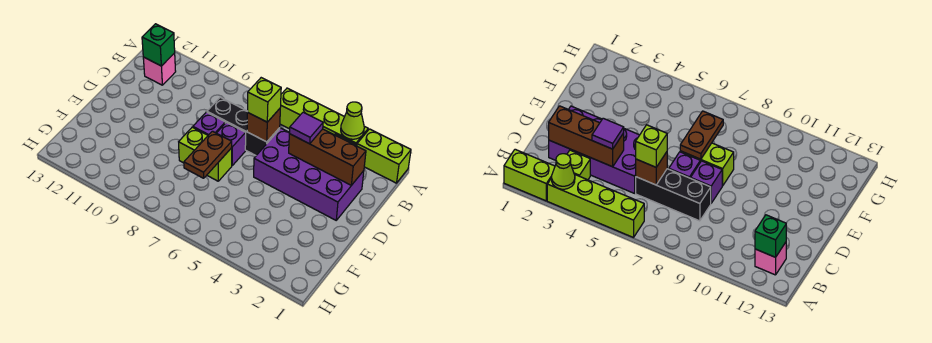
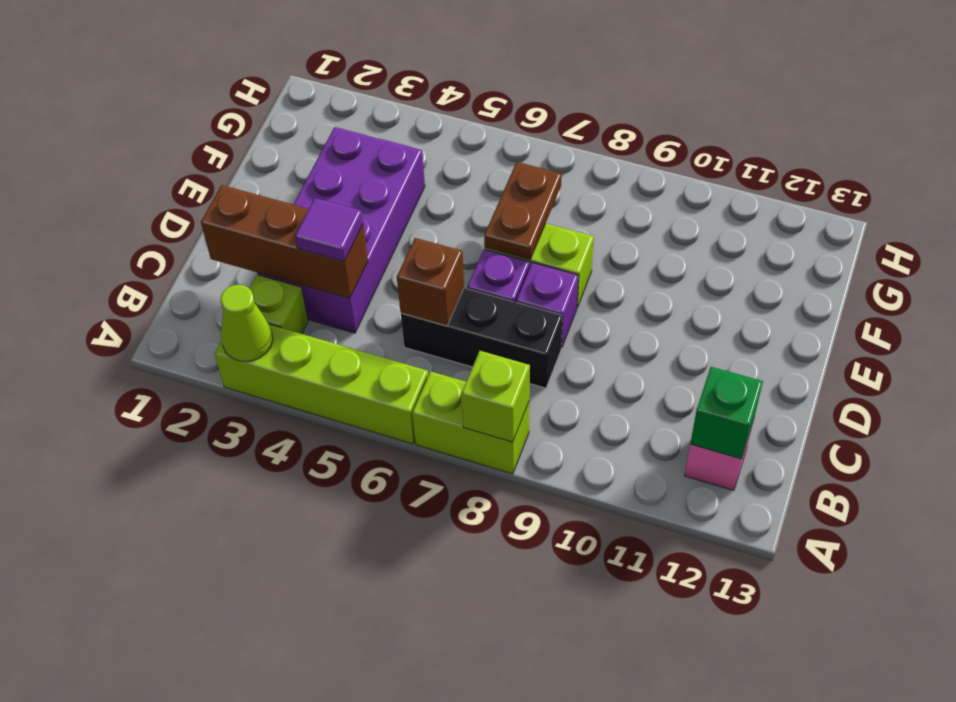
lime brick A1:A2 level 1 -> lime brick A7:A8 level 1
purple brick C2:D5 level 1 -> purple brick C3:F4 level 1
lime brick C6 level 3 -> lime brick A8 level 2

